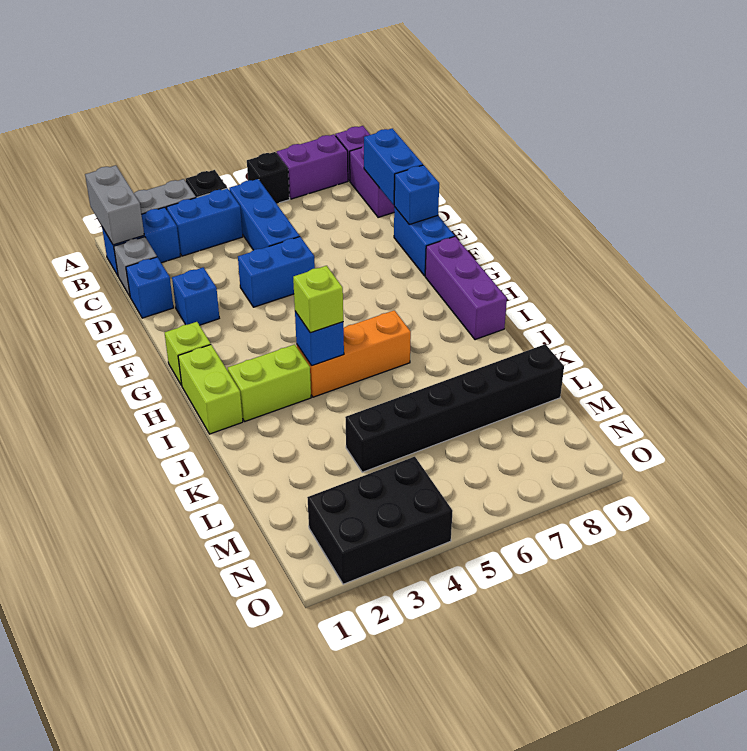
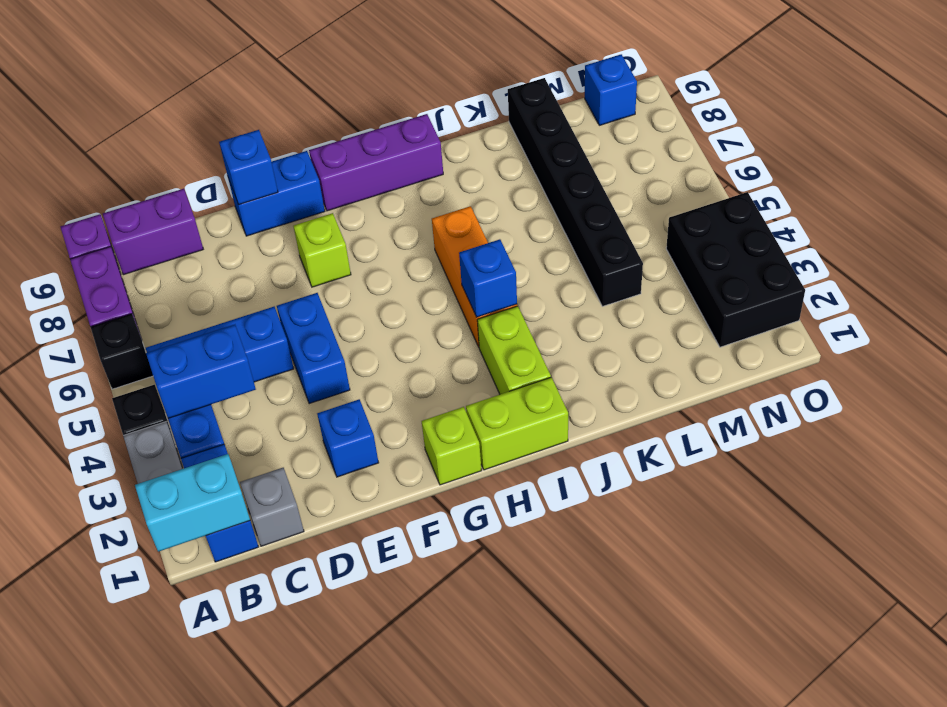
grey brick A1:B1 level 2 -> cyan brick A1:B1 level 2
blue brick C9:D9 level 2 -> blue brick B4:C4 level 2
blue brick D1 level 1 -> blue brick N9 level 1
lime brick I4 level 3 -> lime brick F7 level 1

